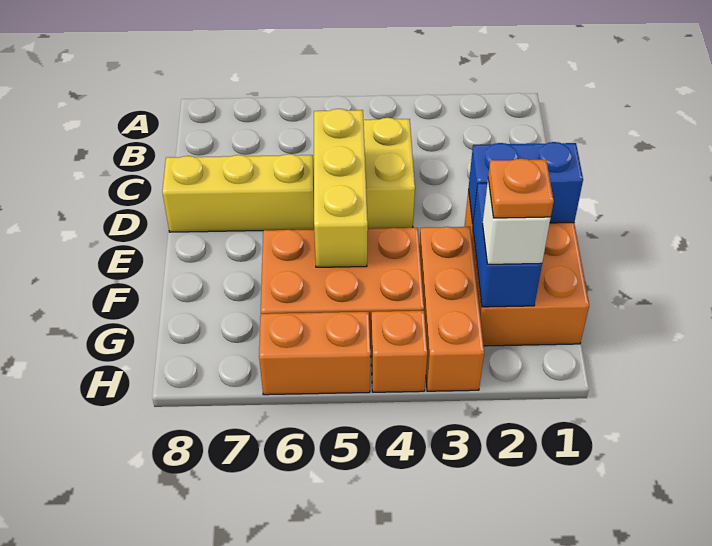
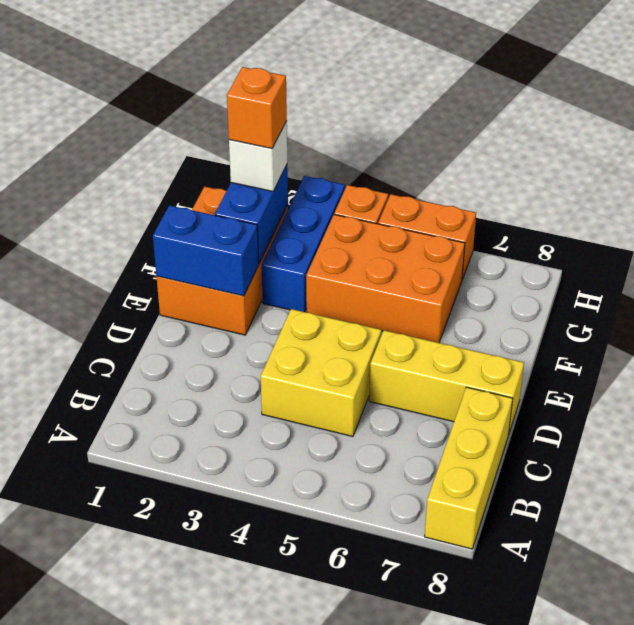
yellow brick D5:F5 level 2 -> yellow brick A8:C8 level 1
orange brick F3:H3 level 1 -> blue brick F3:H3 level 1
orange plate G2 level 4 -> orange brick G2 level 4

